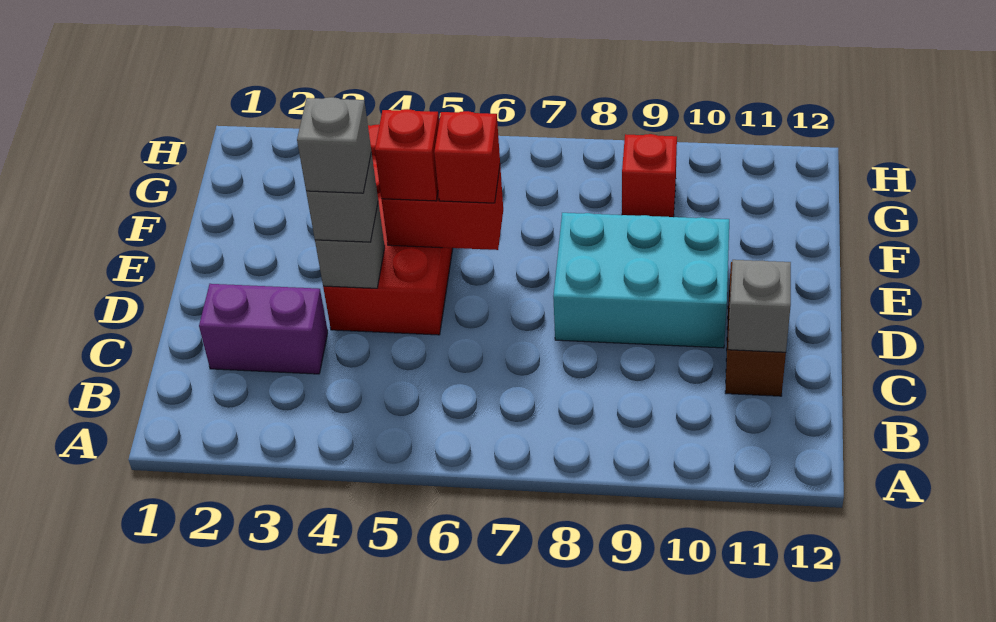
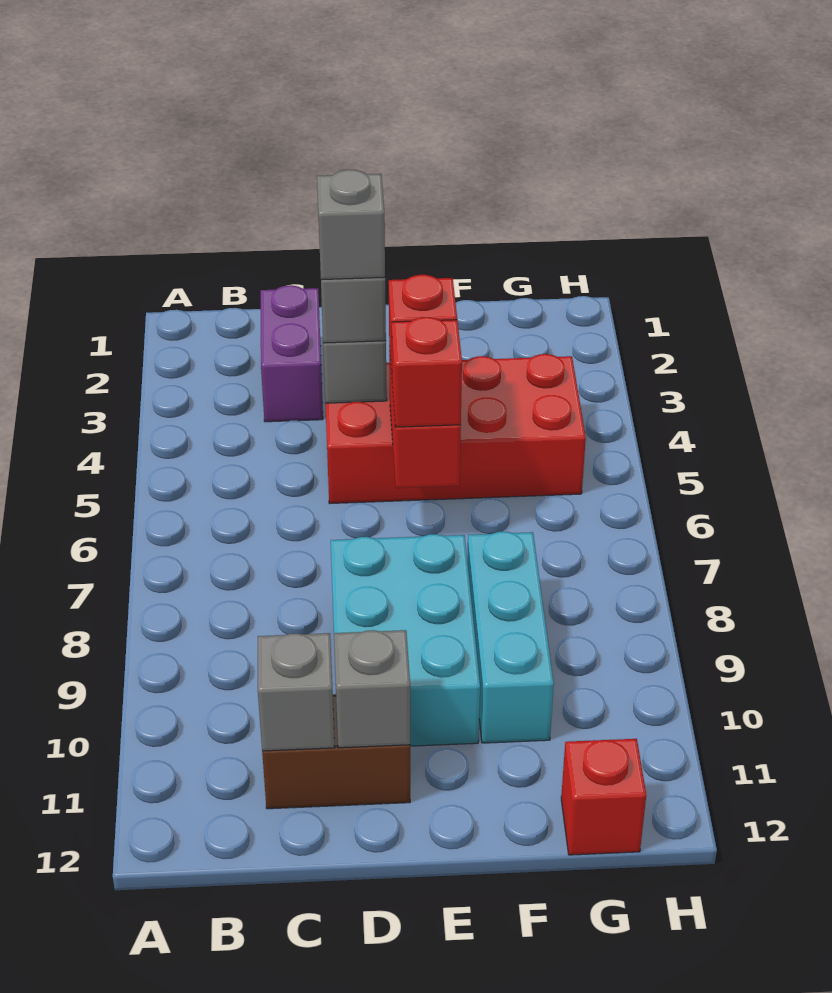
none -> grey brick D11 level 2
none -> cyan brick F8:F10 level 1
red brick G9 level 1 -> red brick G12 level 1

